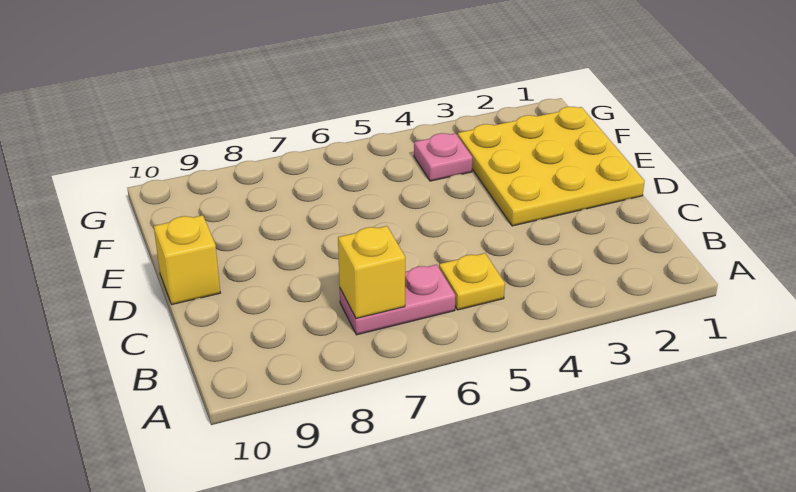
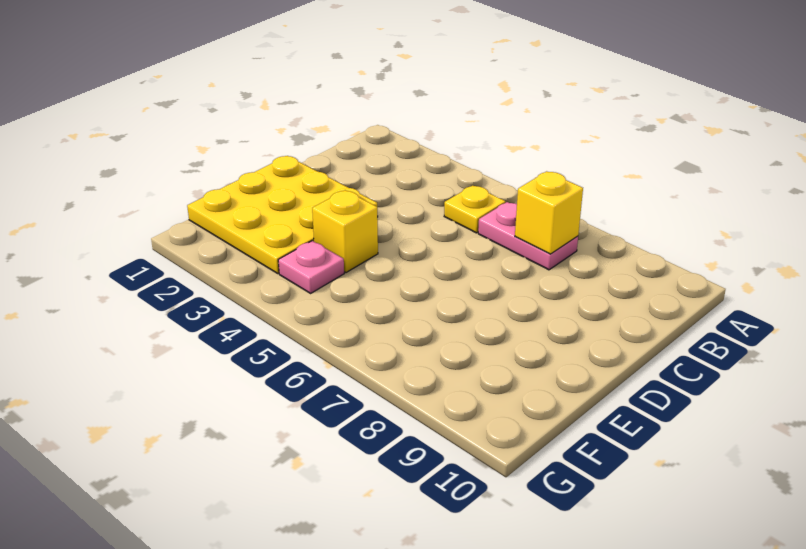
yellow brick D10 level 1 -> yellow brick E4 level 1

